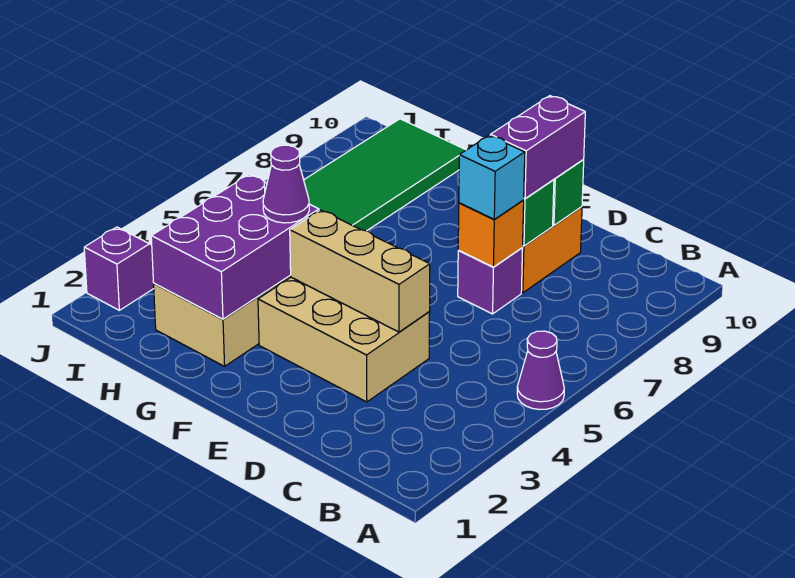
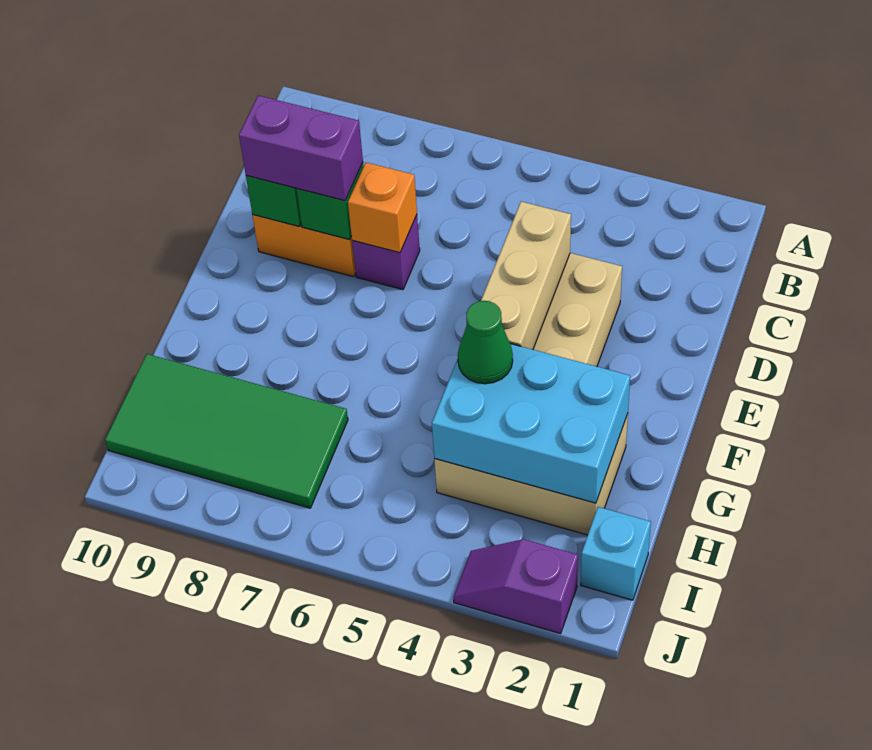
purple cone A5 level 1 -> none
cyan brick D7 level 3 -> cyan brick I1 level 1
purple brick G2:H4 level 2 -> cyan brick G2:H4 level 2
purple cone G4 level 3 -> green cone G4 level 3

